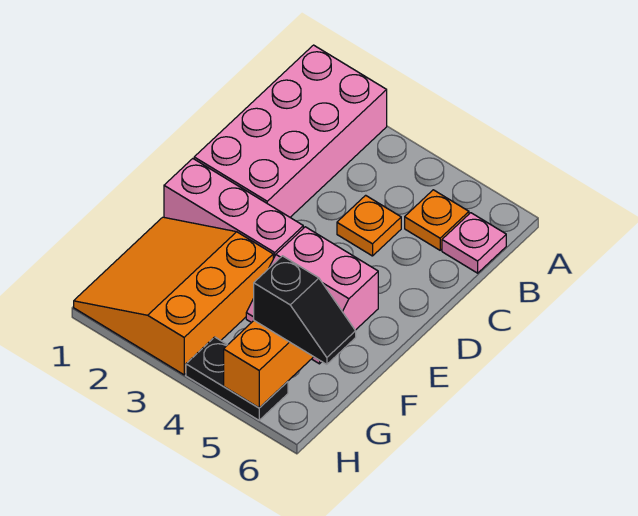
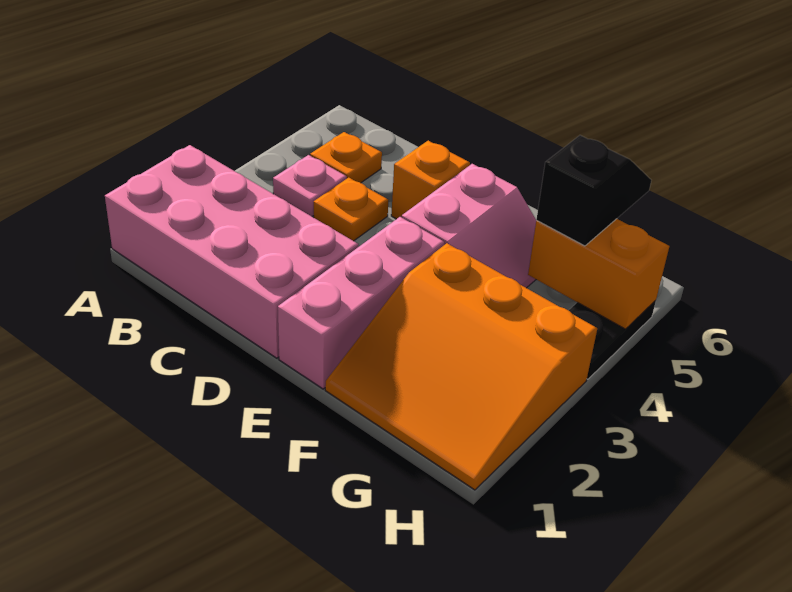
pink plate B6 level 1 -> pink plate B4 level 1
none -> orange brick D5 level 1

